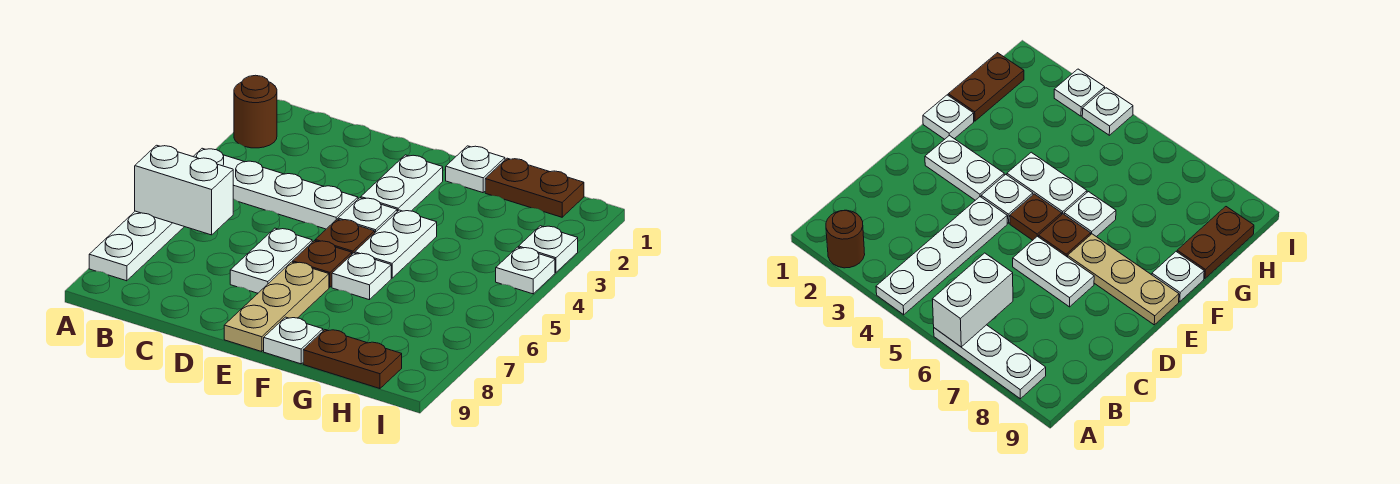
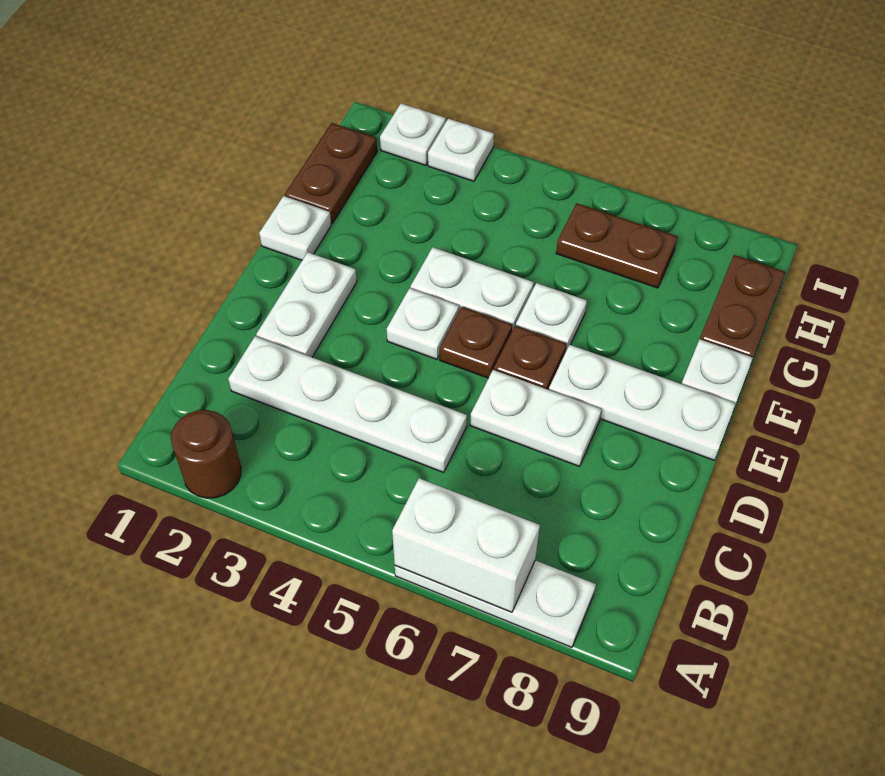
white plate A4:D4 level 1 -> white plate C2:C5 level 1
white brick A6:B6 level 2 -> white brick A6:A7 level 2
white plate E2:E3 level 1 -> white plate D2:E2 level 1
tan plate E7:E9 level 1 -> white plate E7:E9 level 1
none -> brown plate H6:H7 level 1
white plate I4 level 1 -> white plate I2 level 1

